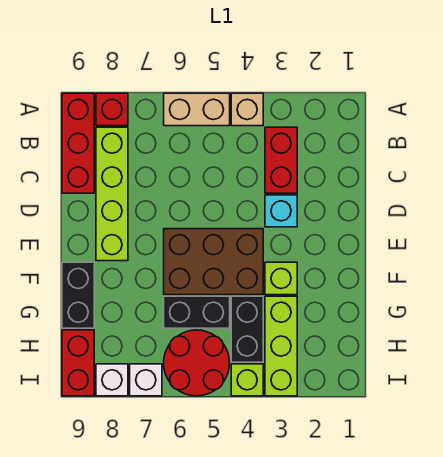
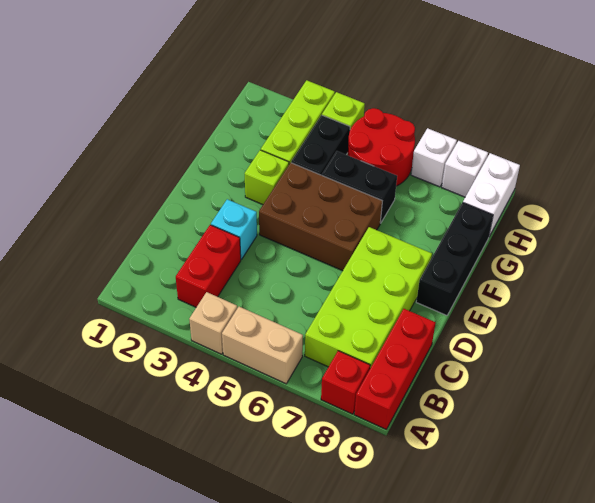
lime brick B8:E8 level 1 -> lime brick B7:E8 level 1
black brick F9:G9 level 1 -> black brick E9:G9 level 1
red brick H9:I9 level 1 -> white brick H9:I9 level 1

